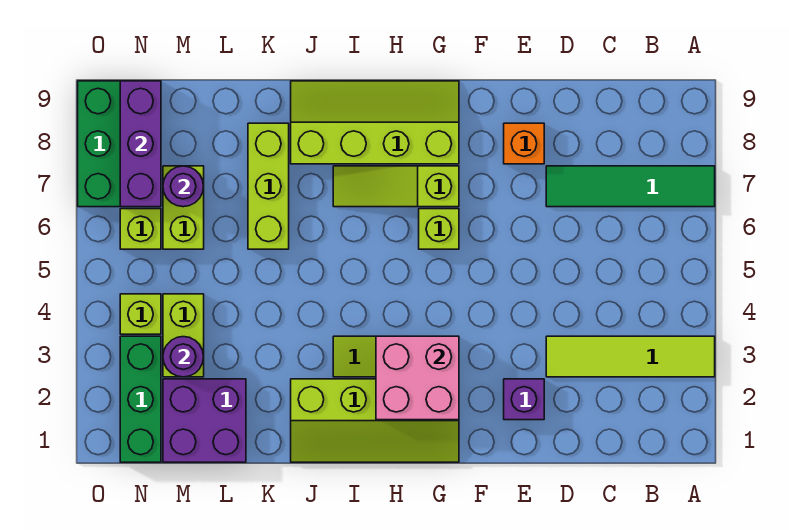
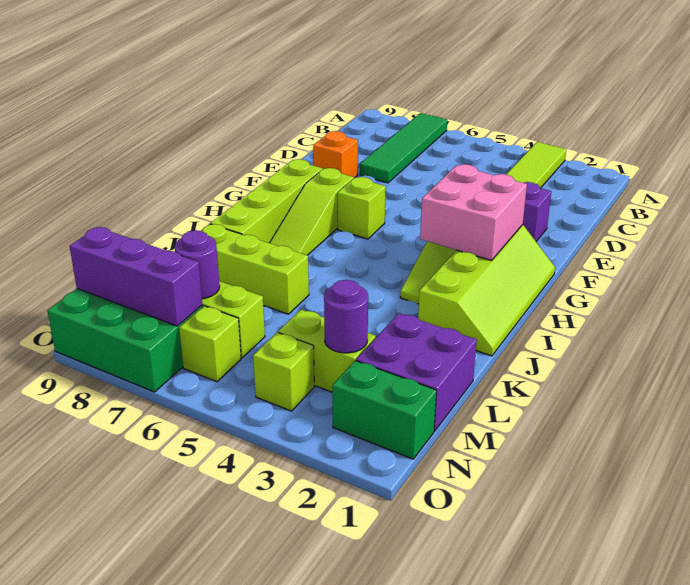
green brick N1:N3 level 1 -> green brick N1:N2 level 1

